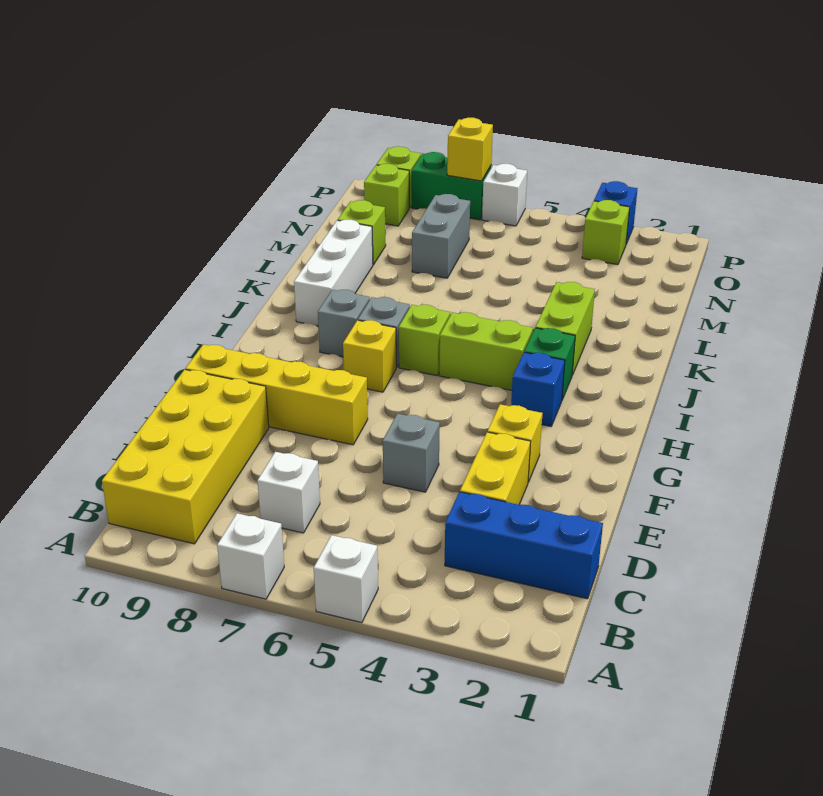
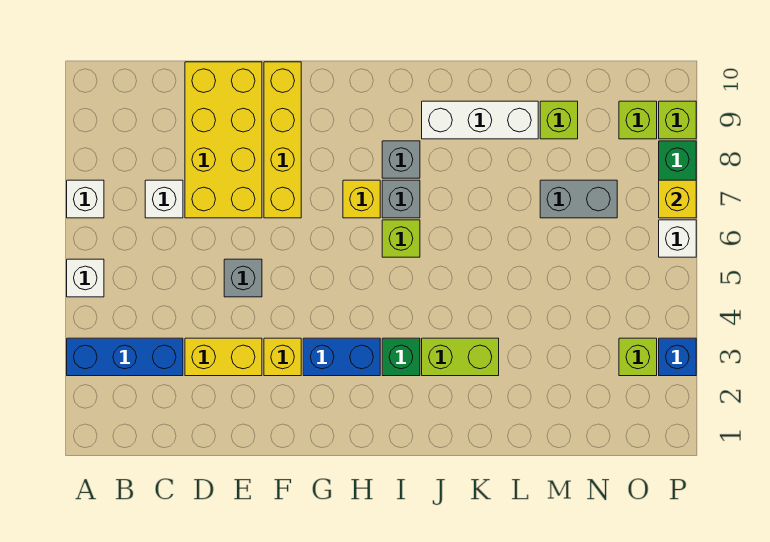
yellow brick B9:E10 level 1 -> yellow brick D7:E10 level 1
blue brick C1:C3 level 1 -> blue brick A3:C3 level 1
blue brick H3 level 1 -> blue brick G3:H3 level 1
lime brick I4:I5 level 1 -> none

